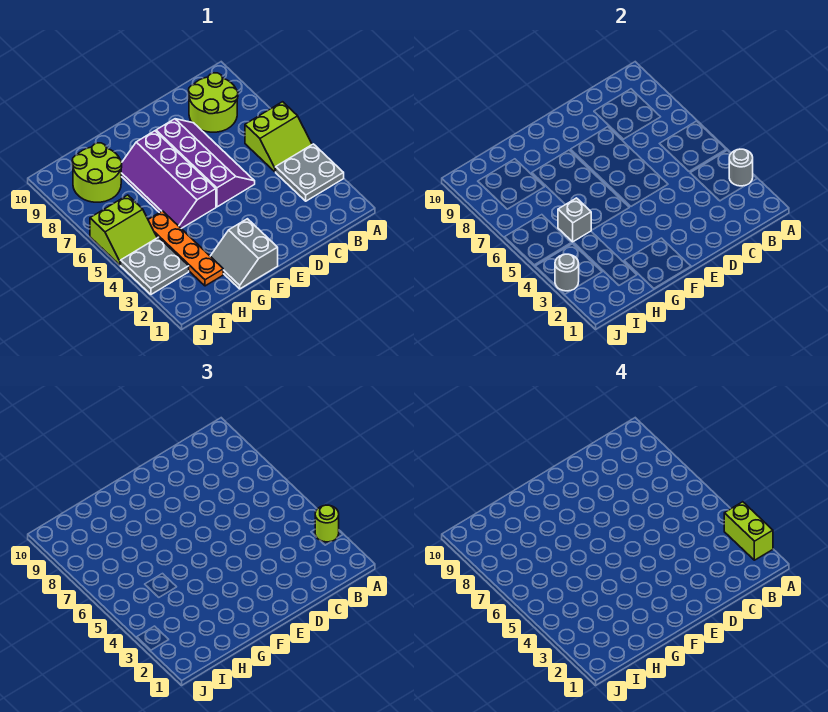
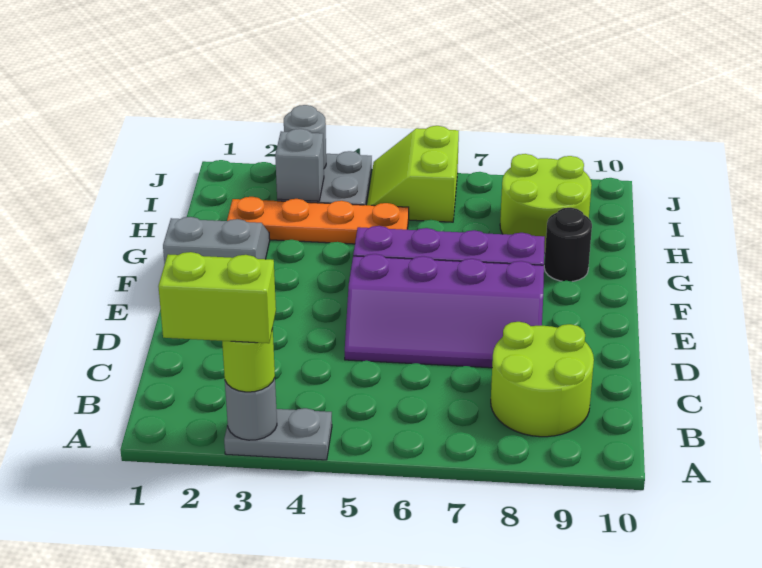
grey plate A3:B4 level 1 -> grey plate A3:A4 level 1
lime slope A5:B6 level 1 top 6 -> none
none -> black round brick G9 level 1
grey brick H5 level 2 -> grey brick I3 level 2

